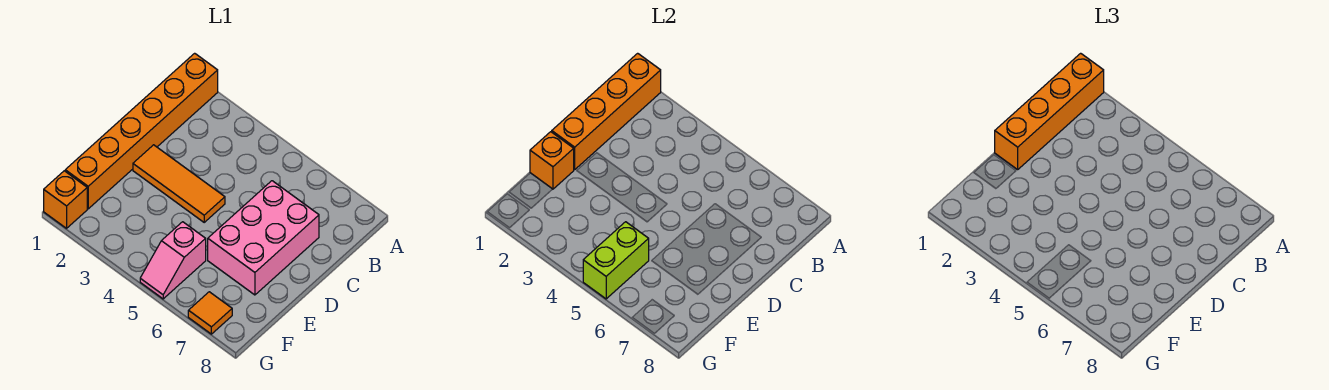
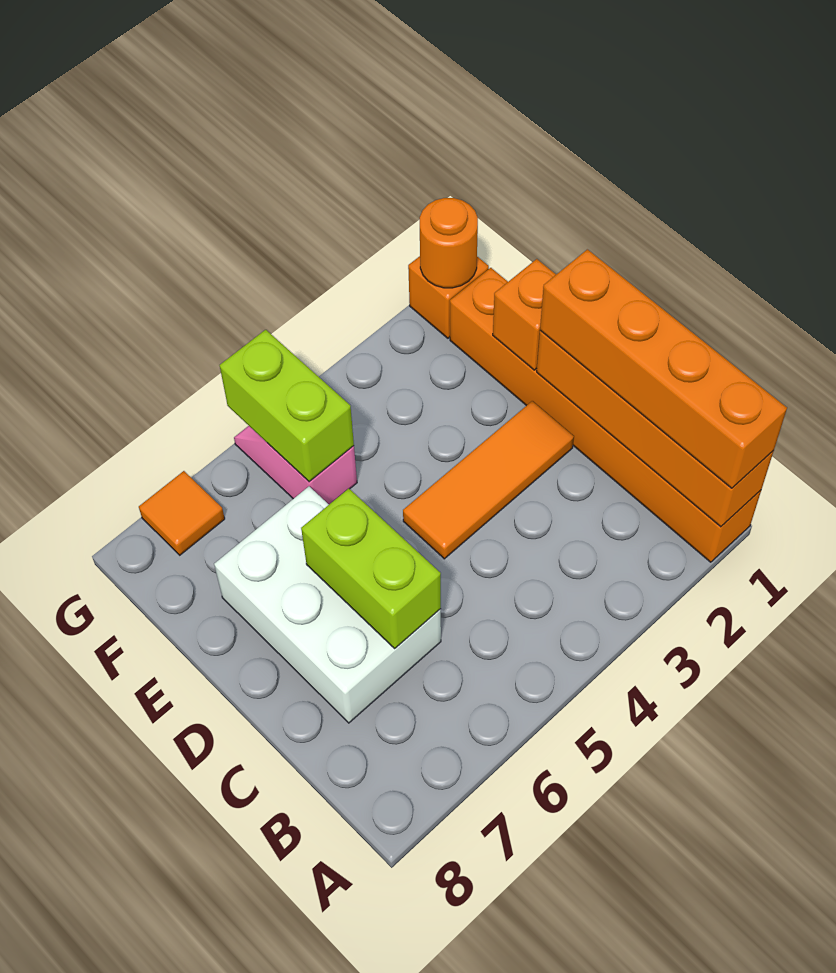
pink brick C6:E7 level 1 -> white brick C6:E7 level 1
none -> lime brick C6:D6 level 2
none -> orange round brick G1 level 2

